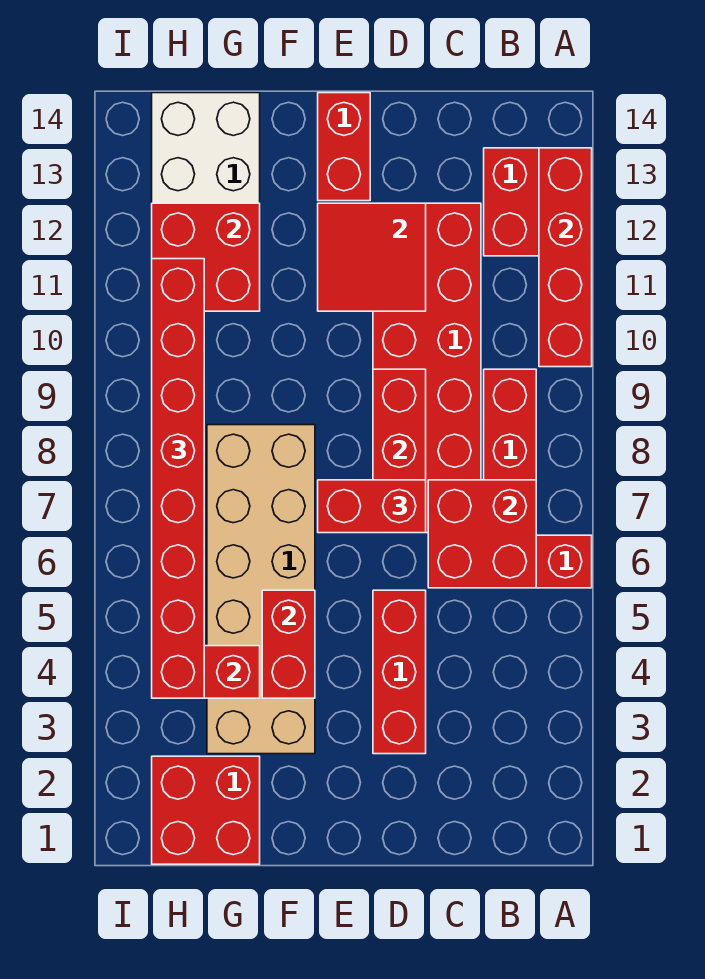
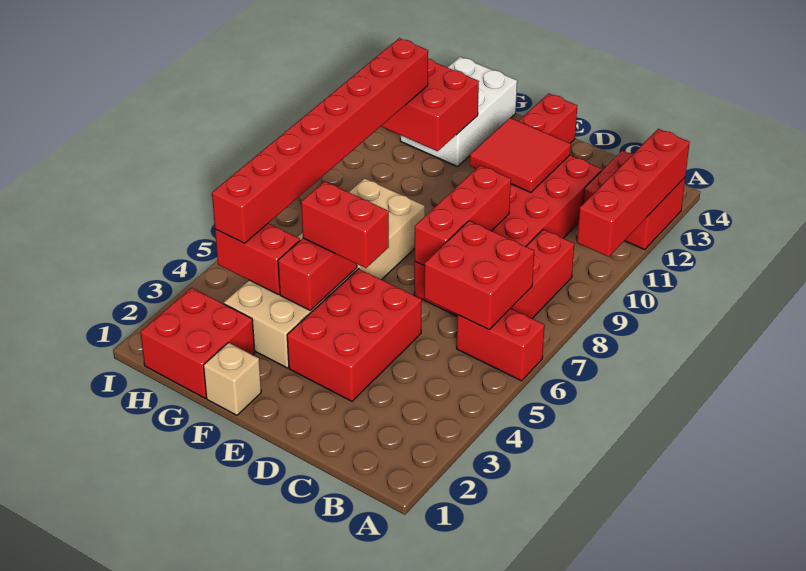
red brick D3:D5 level 1 -> red brick D3:E5 level 1
red brick D7:E7 level 3 -> red brick E5:F5 level 3
none -> tan brick F1 level 1

